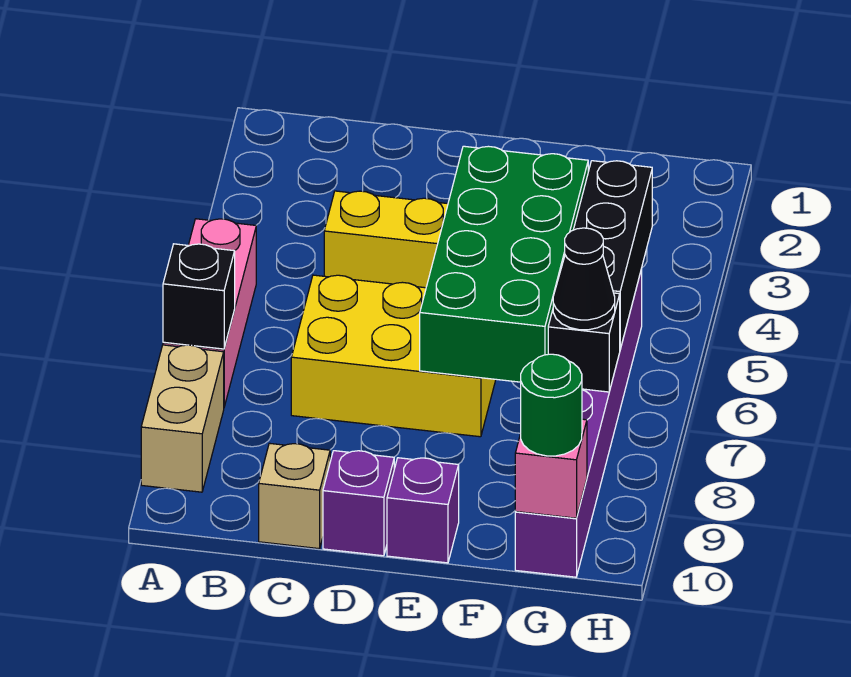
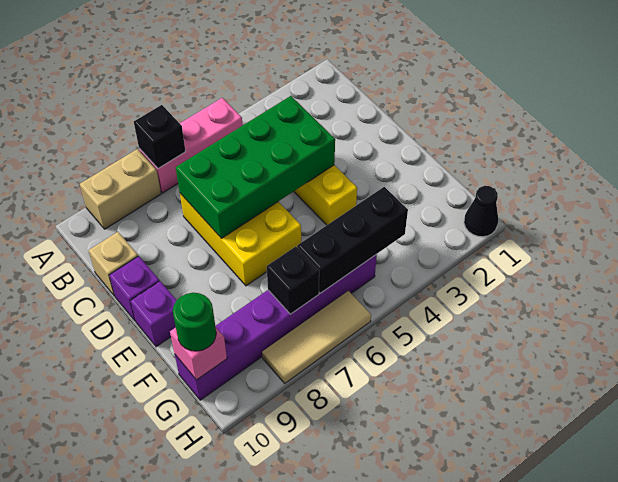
green brick E4:F7 level 2 -> green brick C4:D7 level 2
black cone G7 level 3 -> black cone H1 level 1
none -> tan tile H6:H8 level 1

